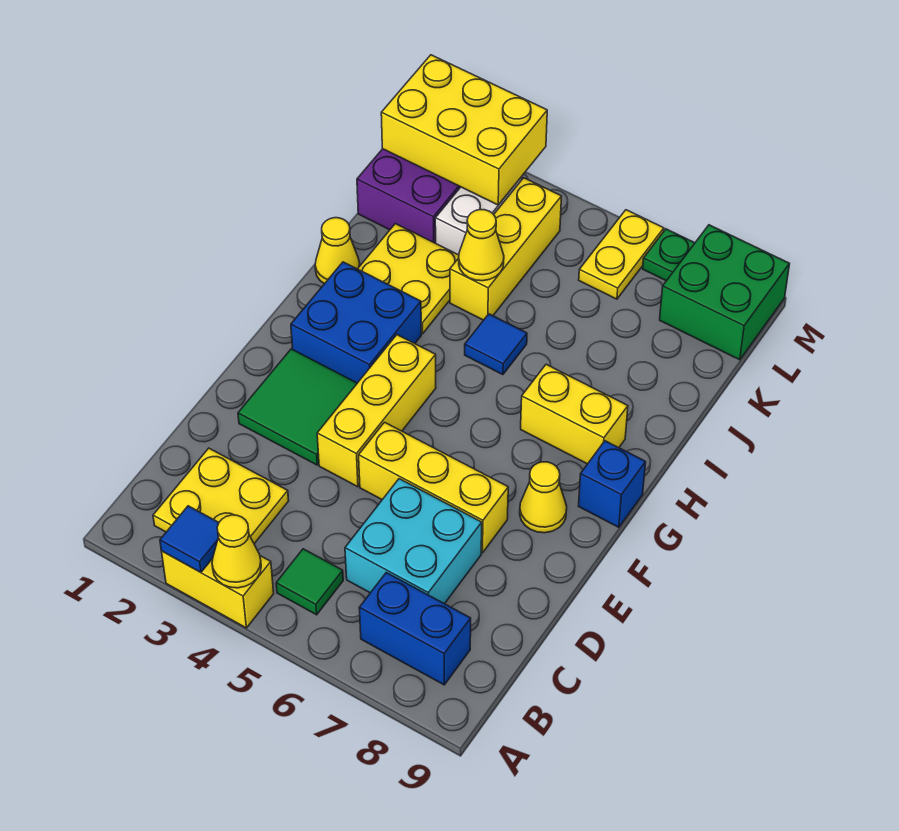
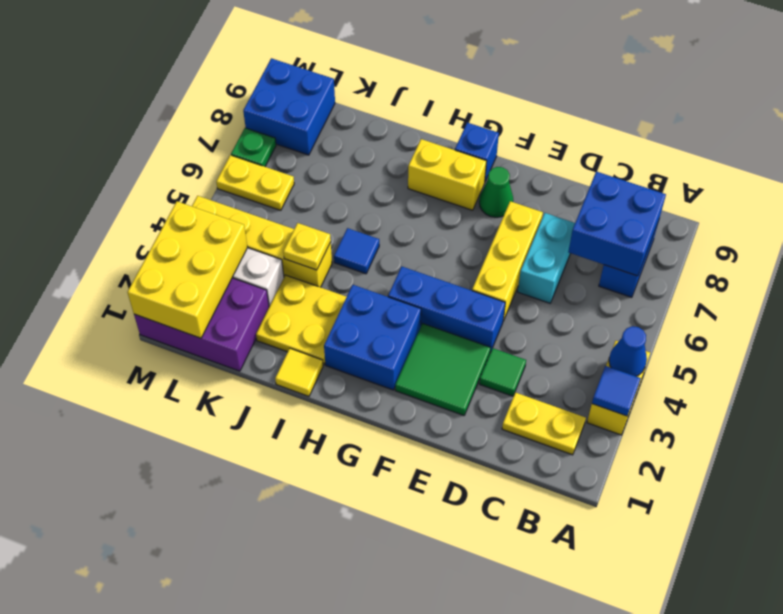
yellow cone A4 level 2 -> blue cone A4 level 2
yellow plate B2:C3 level 1 -> yellow plate B2:C2 level 1
green tile B5 level 1 -> green tile D3 level 1
none -> blue brick B7:C8 level 2
cyan brick C6:D7 level 1 -> cyan brick D6:D7 level 1
yellow brick E4:G4 level 1 -> blue brick E4:G4 level 1
yellow cone F8 level 1 -> green cone F8 level 1
yellow brick H7:H8 level 1 -> yellow brick G8:H8 level 1
yellow cone I1 level 1 -> yellow tile I1 level 1
yellow brick J4:L4 level 1 -> yellow brick J4:M4 level 1
yellow cone J4 level 2 -> yellow plate J4 level 2
green brick L8:M9 level 1 -> blue brick L8:M9 level 1

